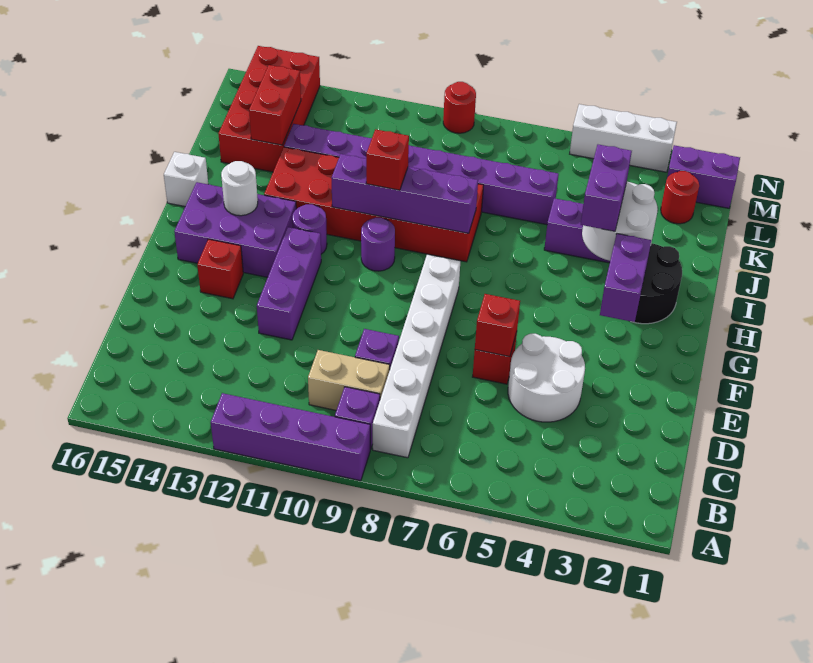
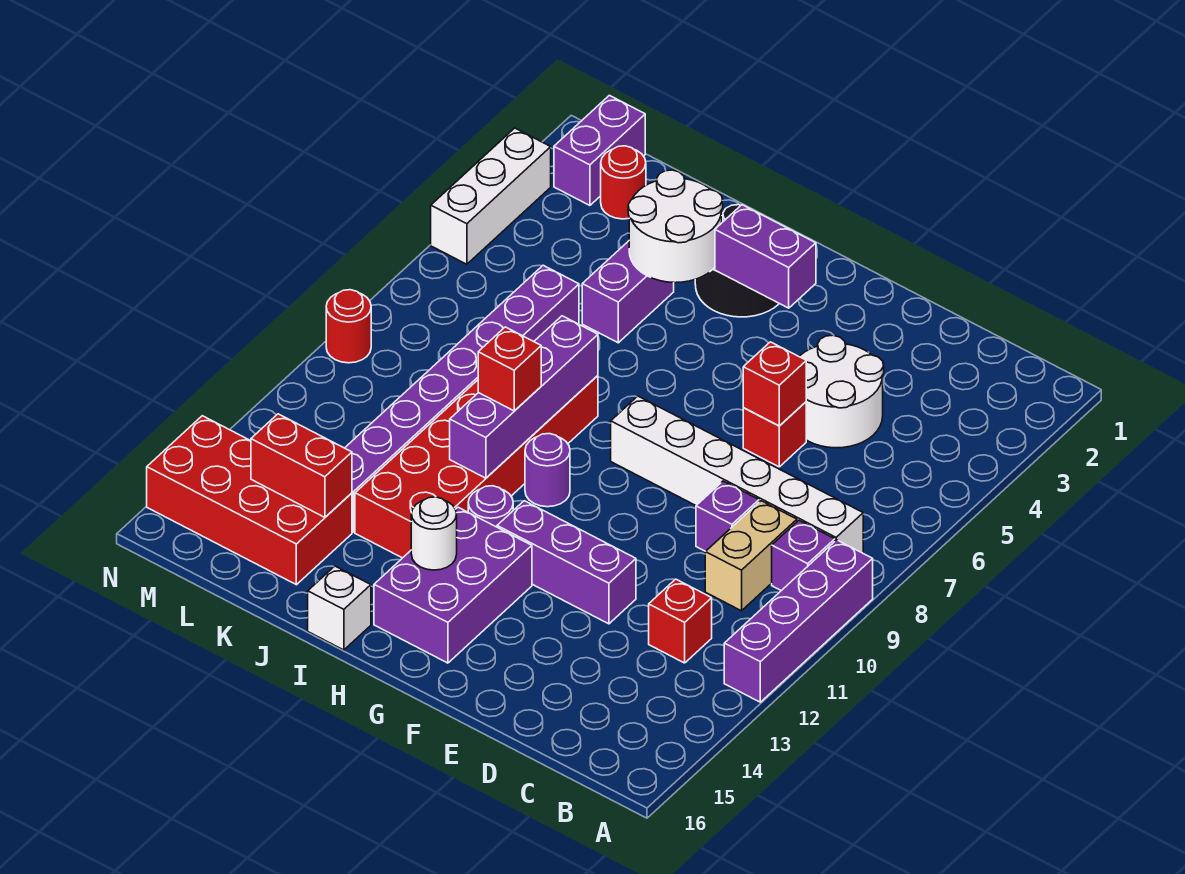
red brick F14 level 1 -> red brick C12 level 1
purple brick I4:J4 level 3 -> none

